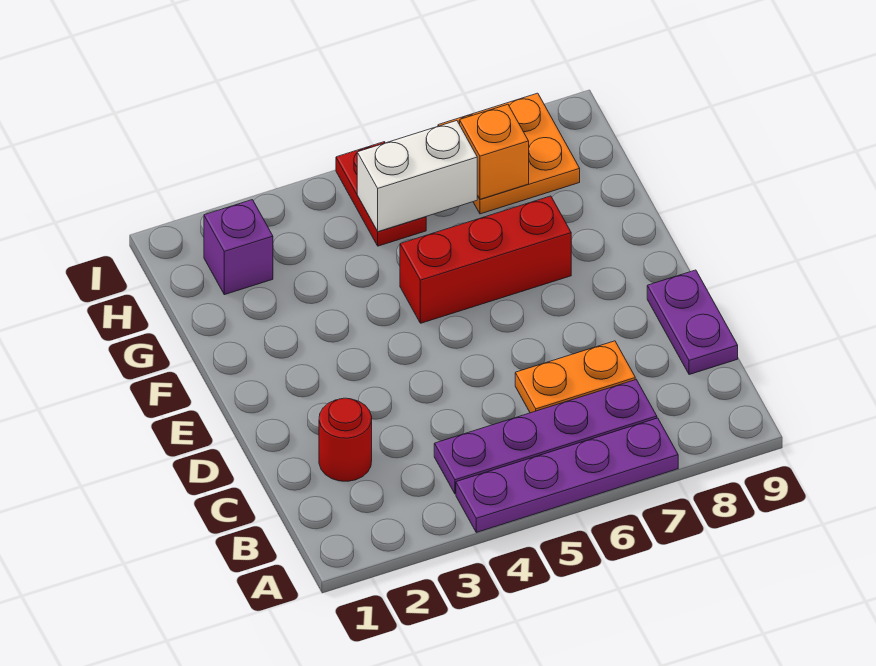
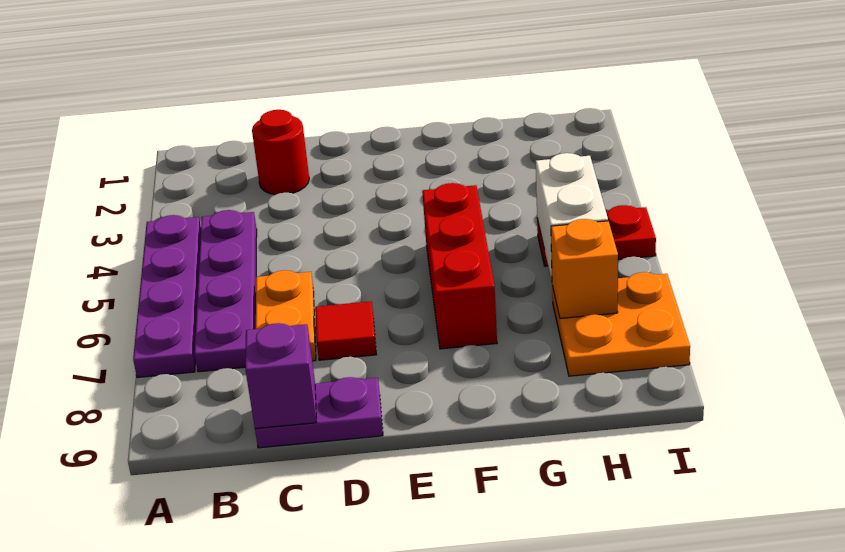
none -> red tile D7 level 1
purple brick H2 level 1 -> purple brick C9 level 2

